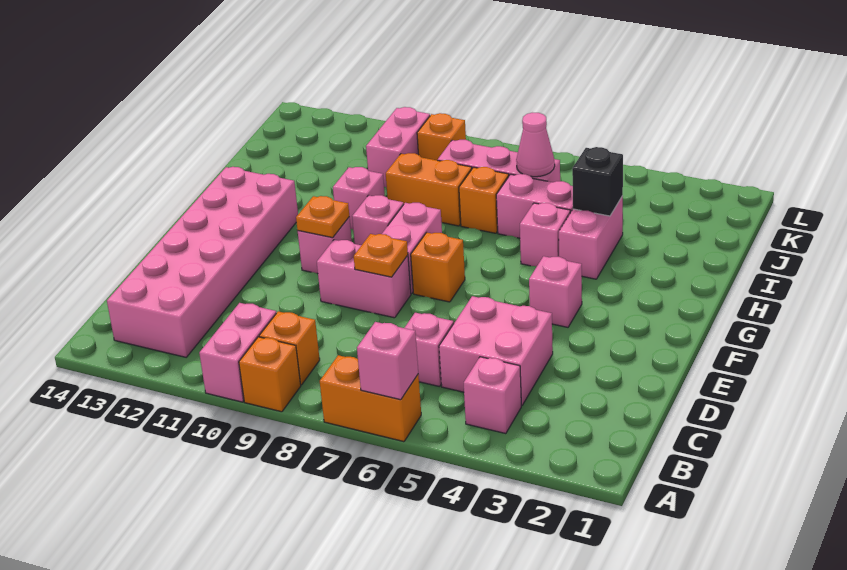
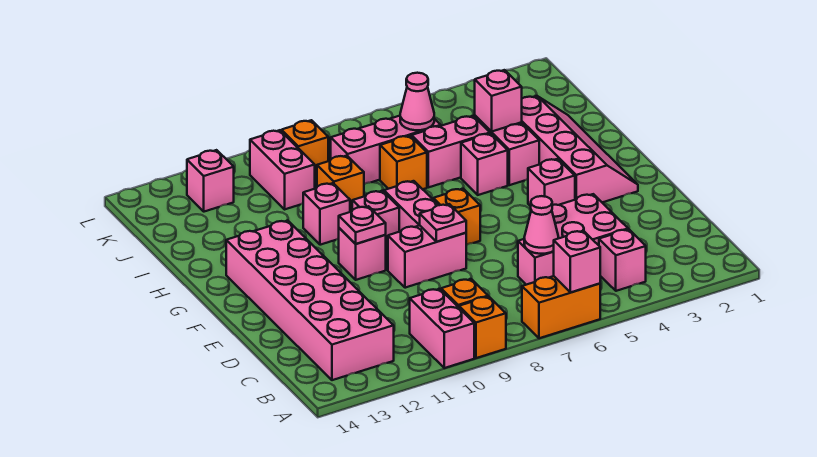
none -> pink cone C6 level 2
orange plate E8 level 2 -> pink plate E8 level 2
none -> pink slope F2:I3 level 1 top 3
orange plate F10 level 2 -> pink plate F10 level 2
black brick I4 level 2 -> pink brick I4 level 2
orange brick I8:I9 level 1 -> orange brick I9 level 1
none -> pink brick K12 level 1

